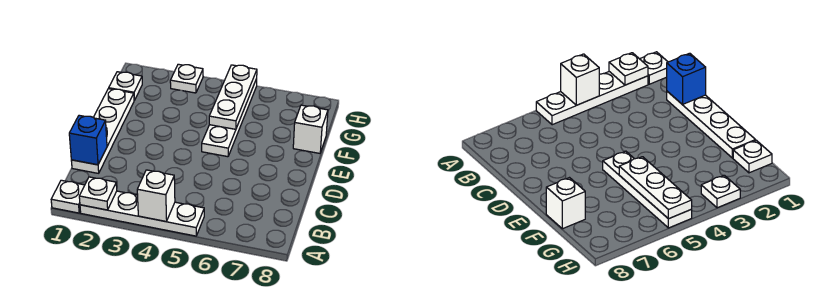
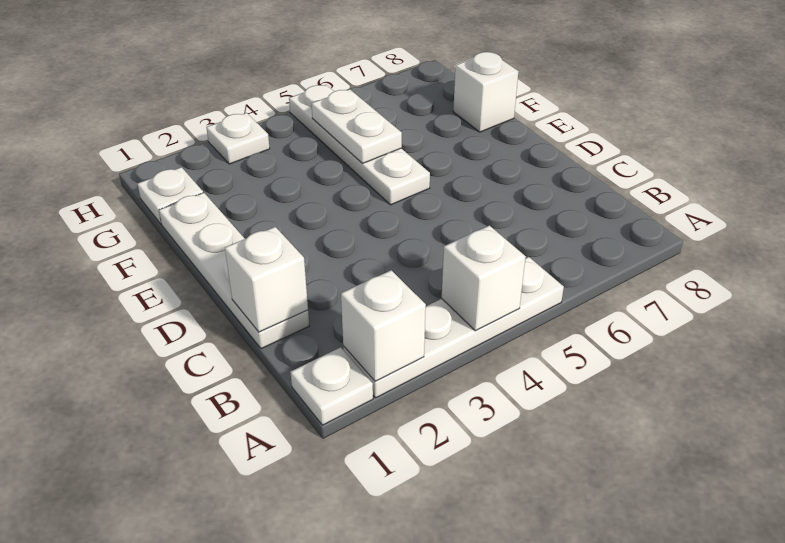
white plate A2 level 2 -> white brick A2 level 2
blue brick C1 level 2 -> white brick C1 level 2
white plate F5:H5 level 2 -> white plate F5:G5 level 2

